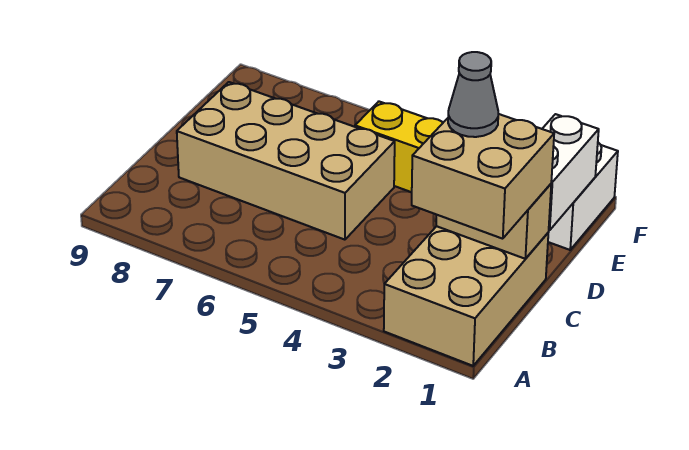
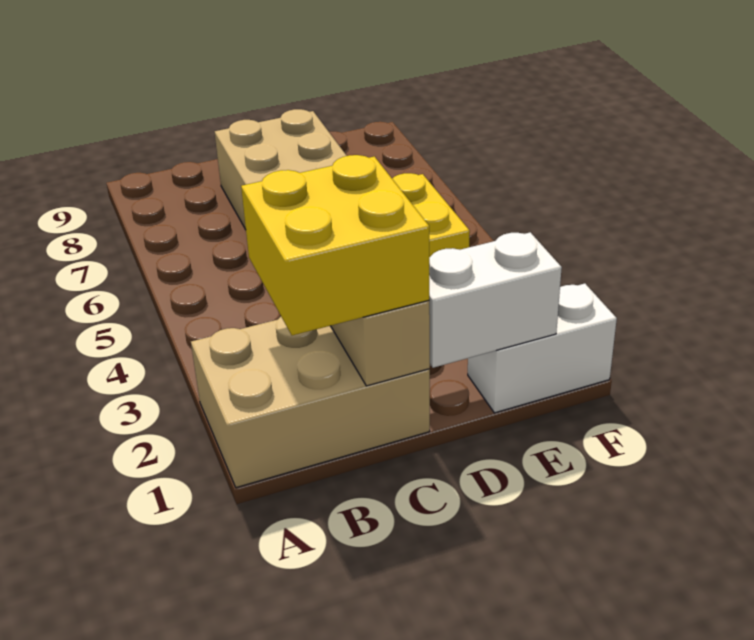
tan brick B1:C2 level 3 -> yellow brick B1:C2 level 3
grey cone C2 level 4 -> none

